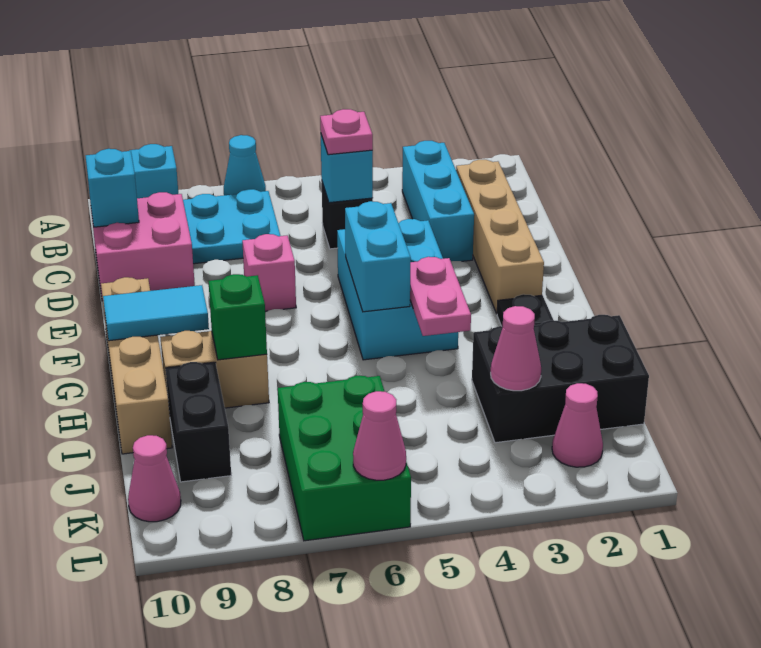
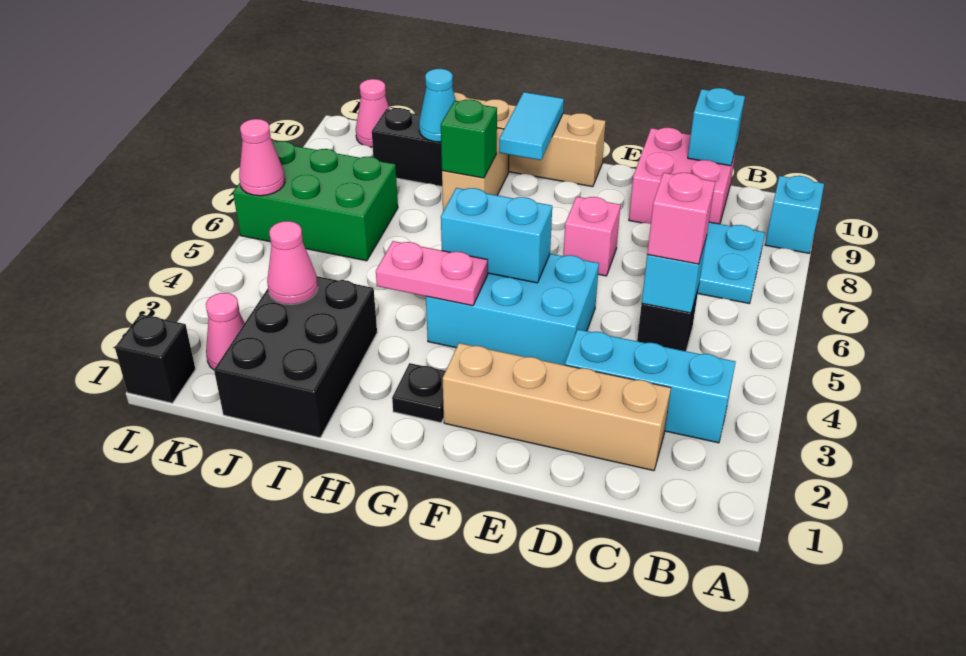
cyan cone A7 level 1 -> cyan cone I9 level 2
pink plate C5 level 3 -> pink brick C5 level 3
none -> black brick L1 level 1

